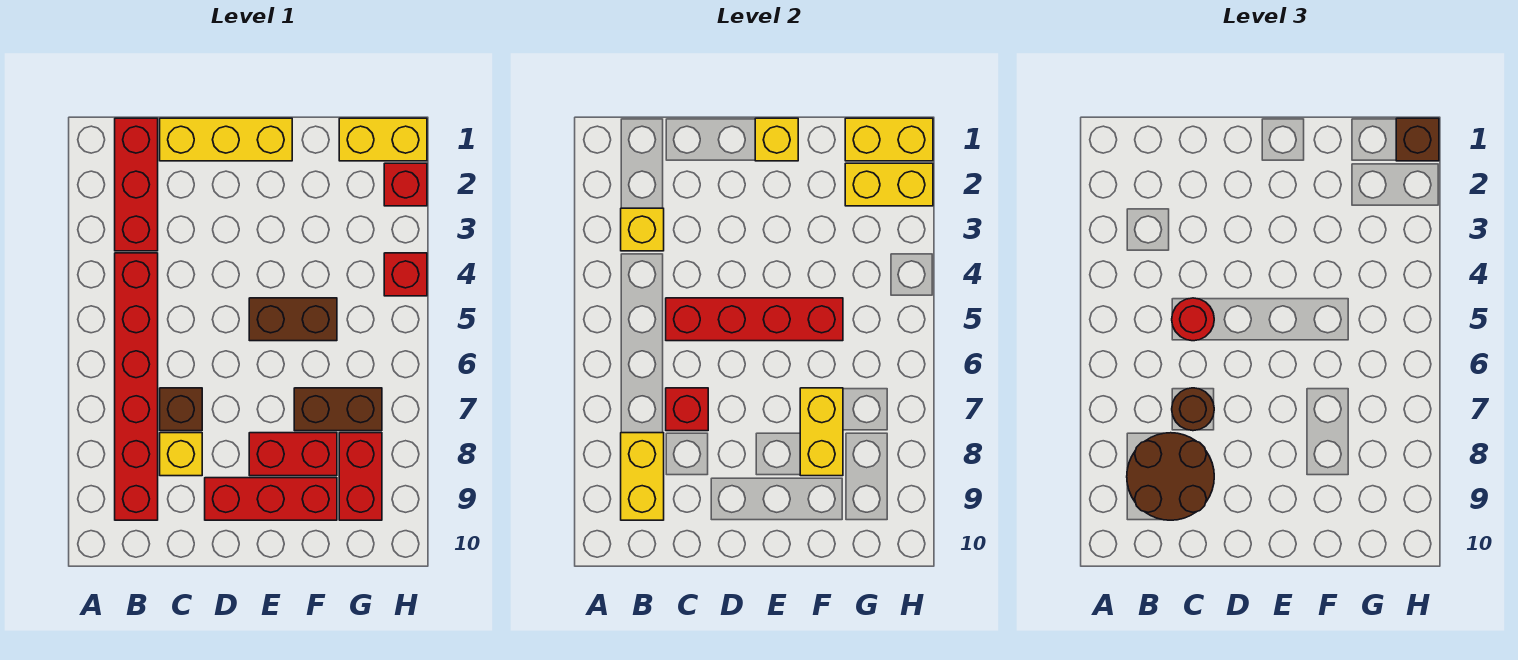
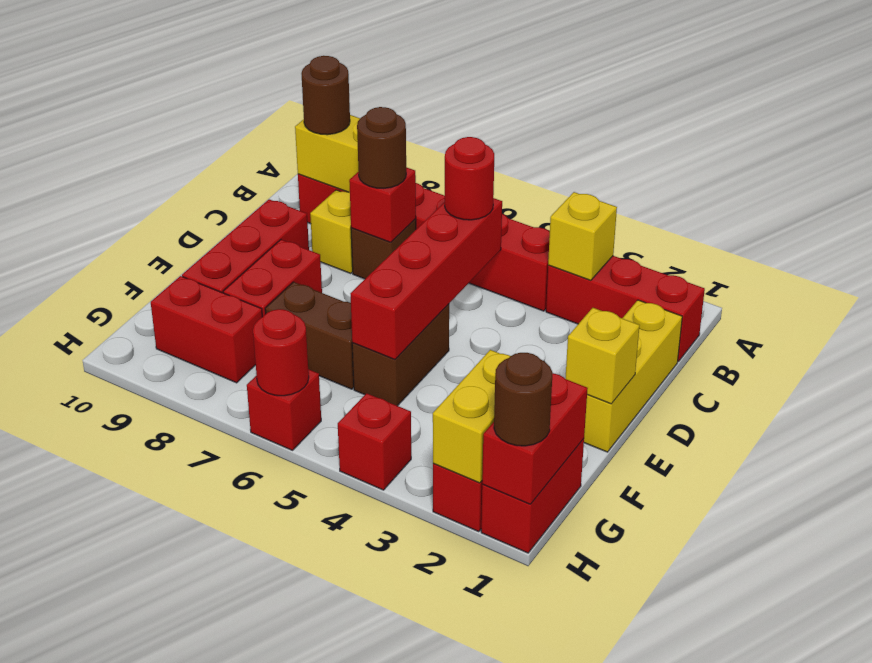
brown round brick B8:C9 level 3 -> brown round brick B9 level 3
brown brick F7:G7 level 1 -> brown brick F6:F7 level 1
yellow brick F7:F8 level 2 -> none
yellow brick G1:H1 level 1 -> red brick G1:H1 level 1
yellow brick G1:H1 level 2 -> red brick G1:H1 level 2
brown brick H1 level 3 -> brown round brick H1 level 3
none -> red brick H6 level 1
none -> red round brick H6 level 2

